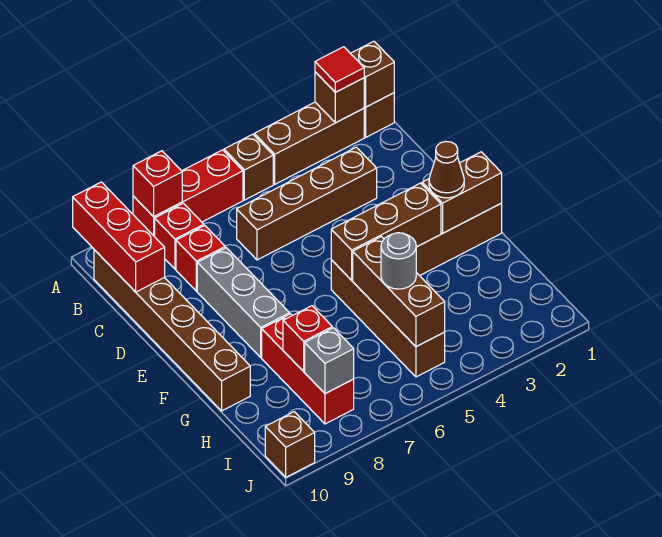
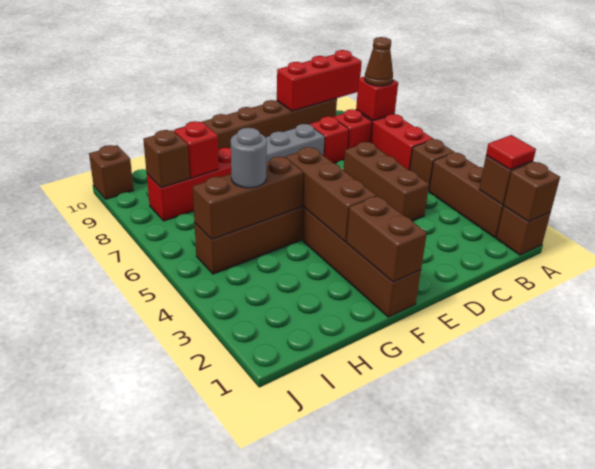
brown brick C3:C6 level 1 -> brown brick C4:C6 level 1
brown cone F2 level 3 -> brown cone A8 level 3
grey brick I8 level 2 -> brown brick I8 level 2

